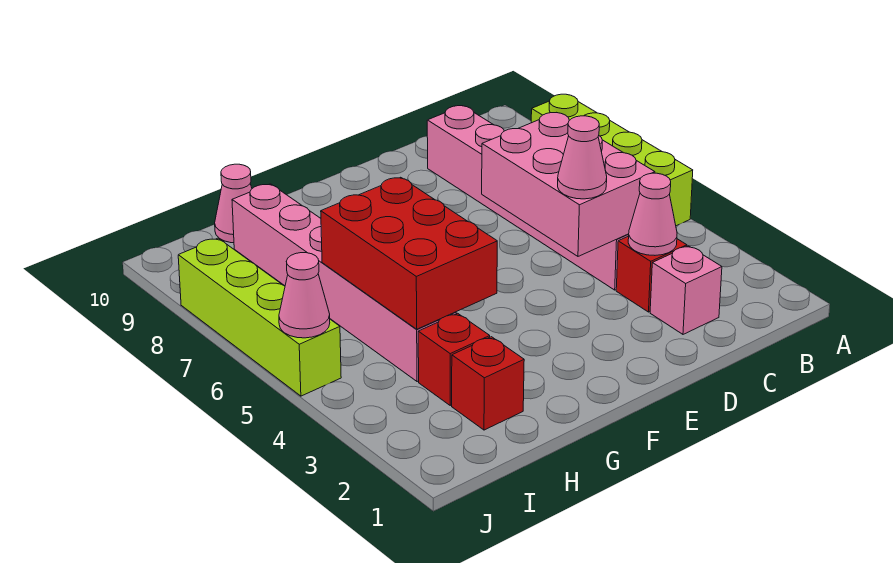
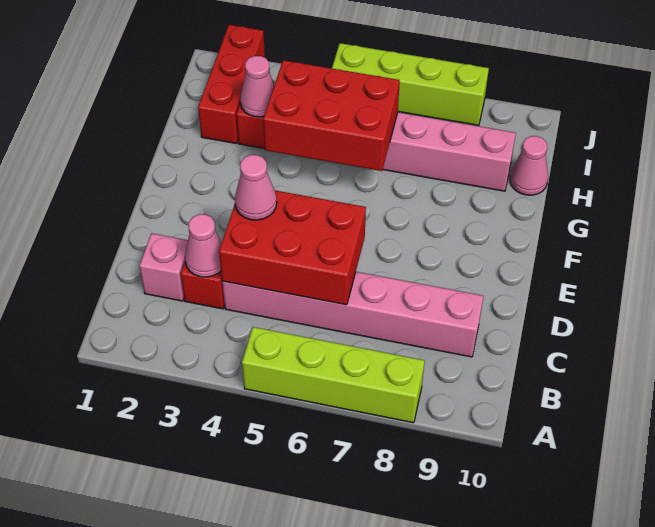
pink brick C4:D6 level 2 -> red brick C4:D6 level 2
red brick H2 level 1 -> red brick H2:J2 level 1
pink cone J5 level 2 -> pink cone H3 level 2

